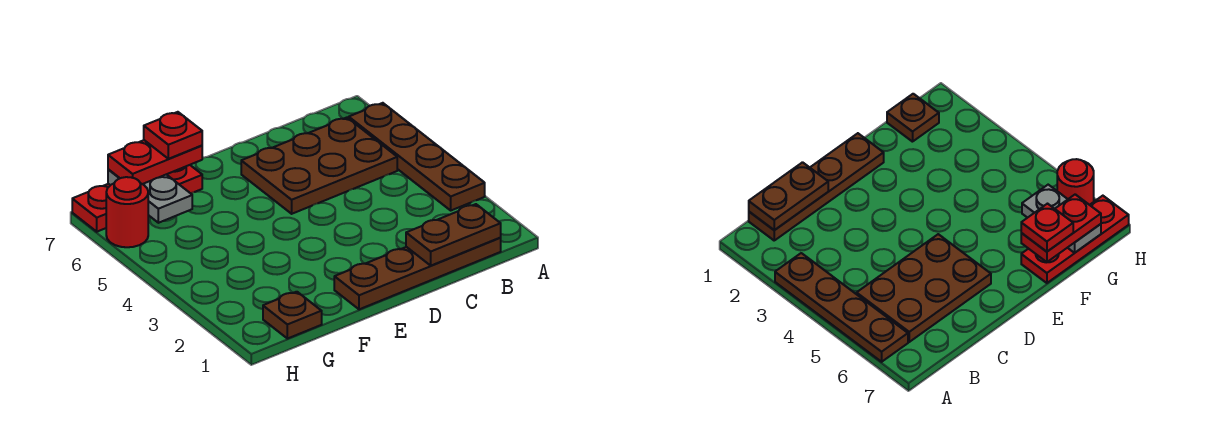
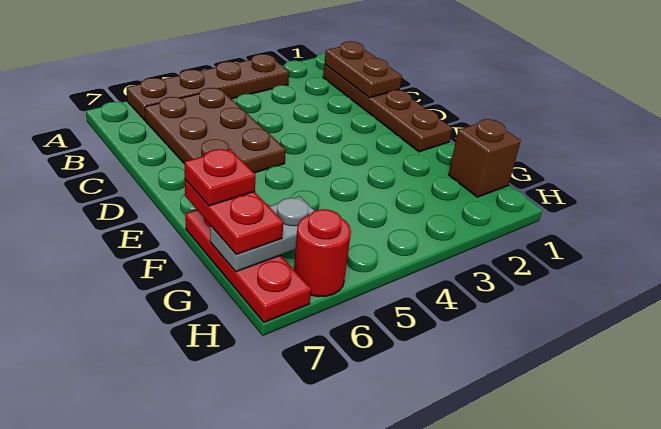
brown plate G1 level 1 -> brown brick G1 level 1

